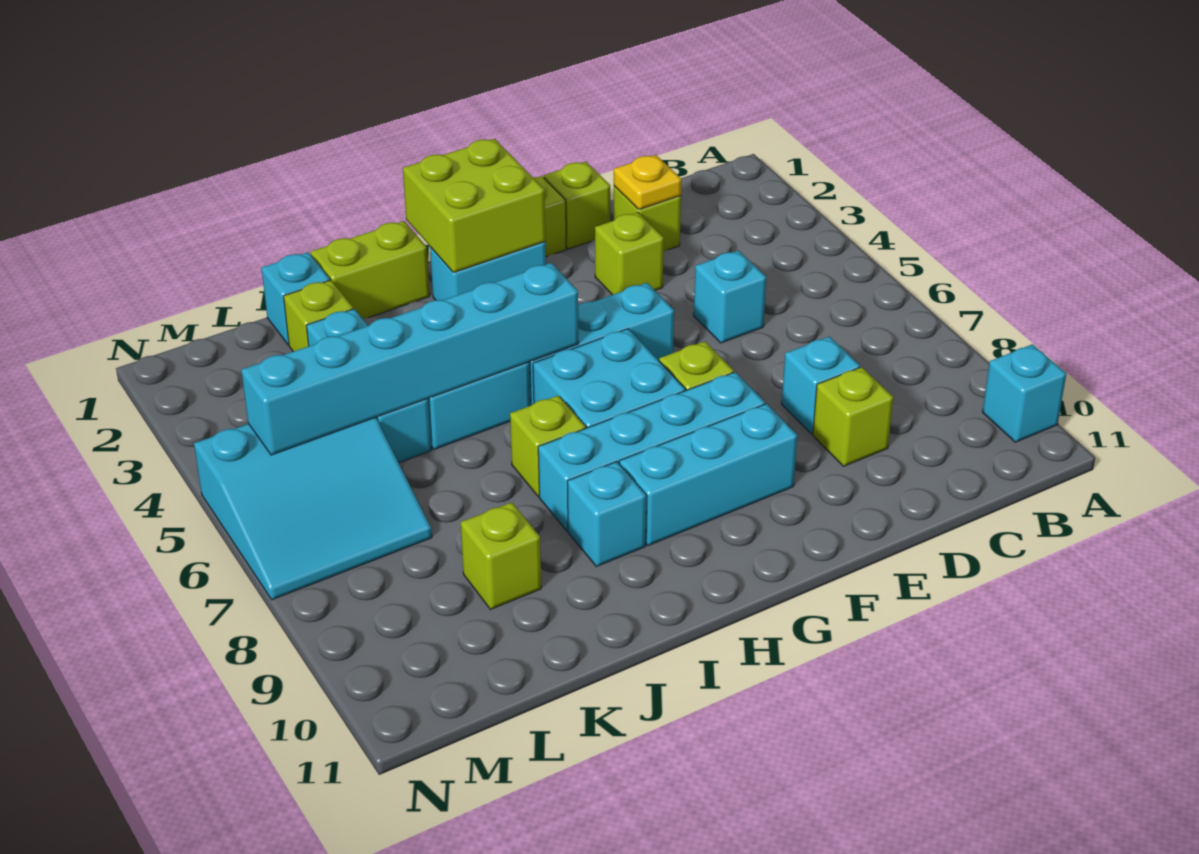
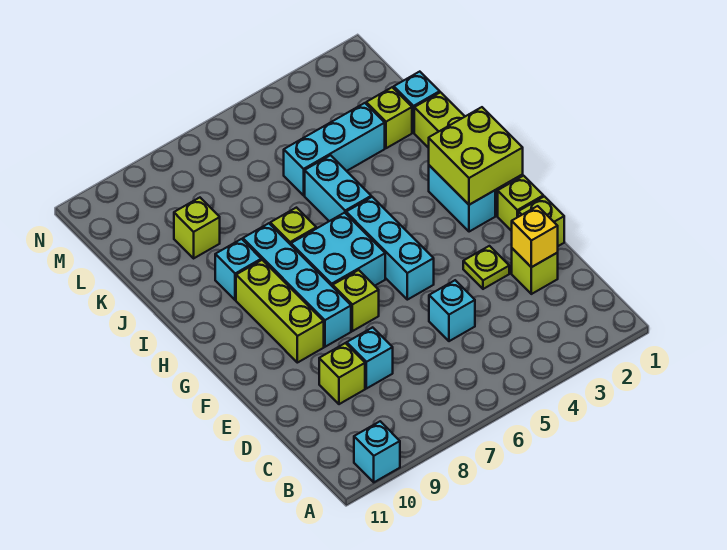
yellow plate D2 level 2 -> yellow brick D2 level 2
lime brick E3 level 1 -> lime plate E3 level 1
cyan brick F9:H9 level 1 -> lime brick F9:H9 level 1
cyan brick H5:M5 level 2 -> none
cyan slope L5:N7 level 1 top 5 -> none

